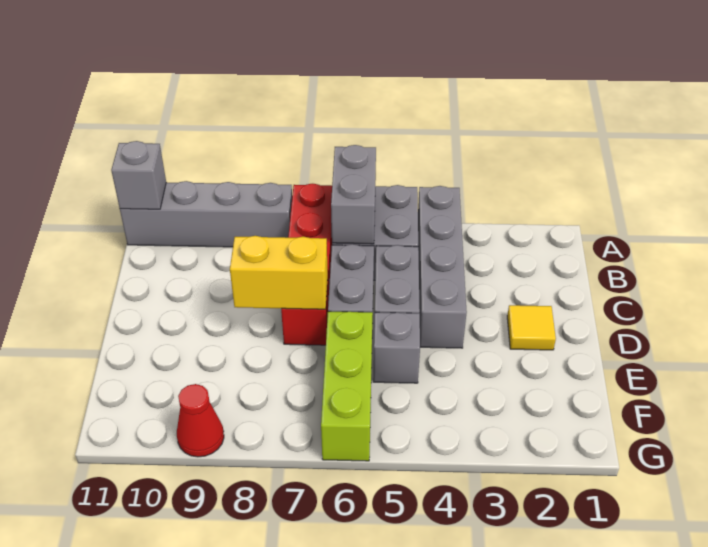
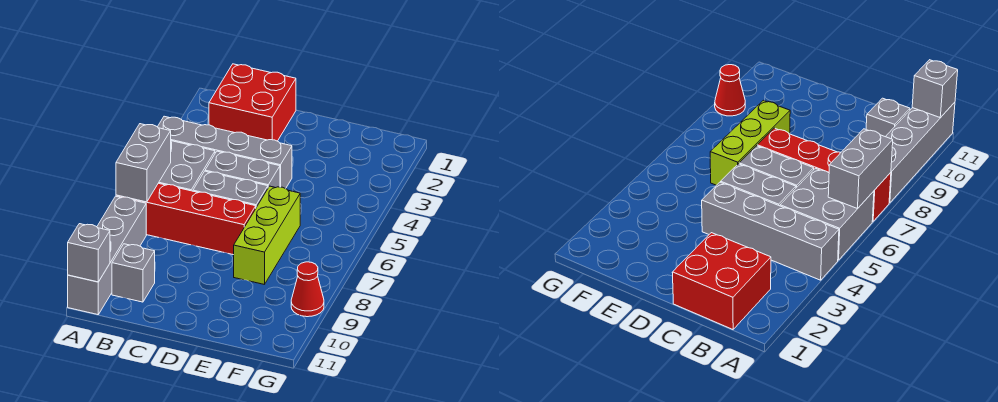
grey brick A6:B6 level 2 -> grey brick A6:A7 level 2
none -> red brick B1:C2 level 1
yellow tile D2 level 1 -> none
yellow brick D7:D8 level 2 -> none
grey brick E5 level 1 -> grey brick B10 level 1
lime brick E6:G6 level 1 -> lime brick E6:E8 level 1

